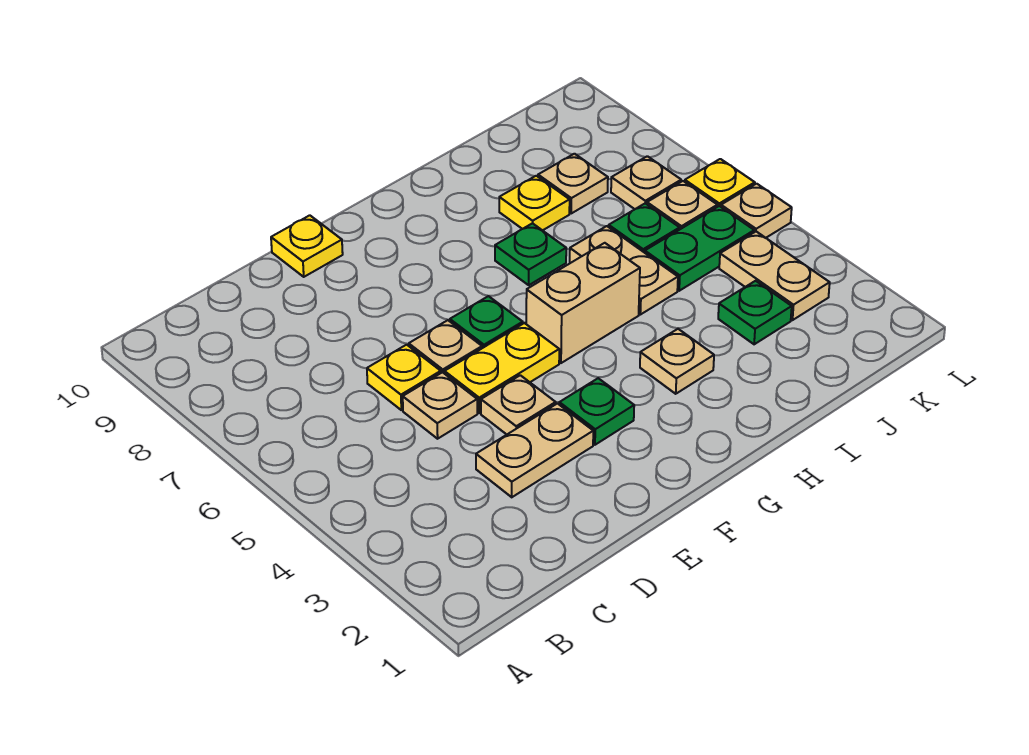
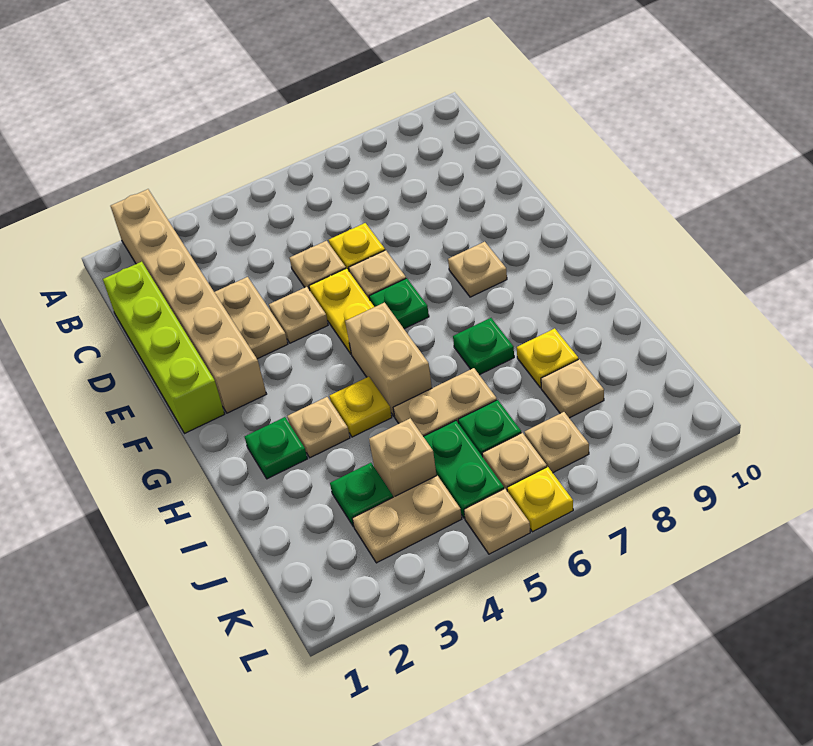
none -> tan brick A2:F2 level 1
none -> lime brick C1:F1 level 1
yellow plate E10 level 1 -> yellow plate H4 level 1
green plate F3 level 1 -> green plate H2 level 1
none -> tan plate F8 level 1
none -> tan brick J4 level 1

